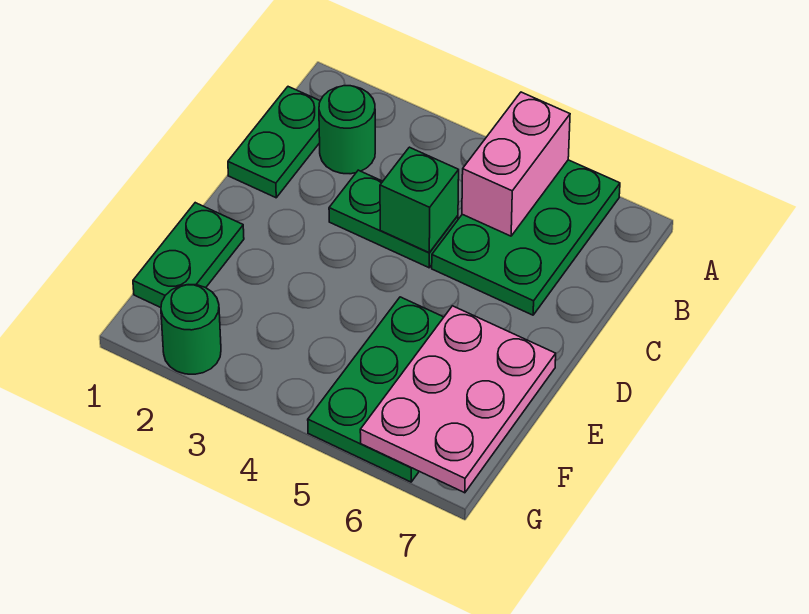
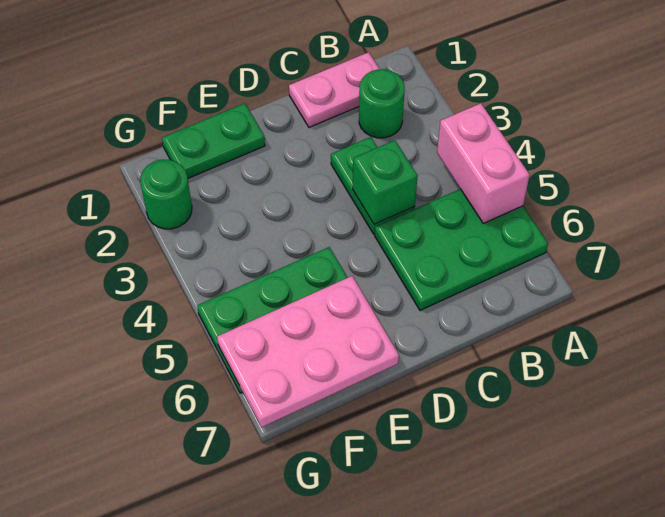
pink brick A5:B5 level 2 -> pink brick A4:A5 level 2
green plate B1:C1 level 1 -> pink plate B1:C1 level 1

